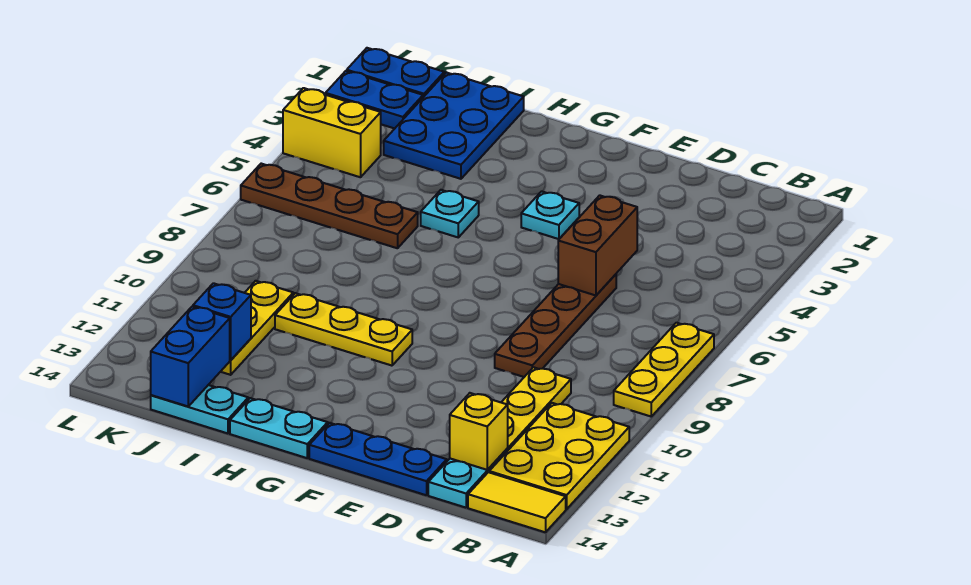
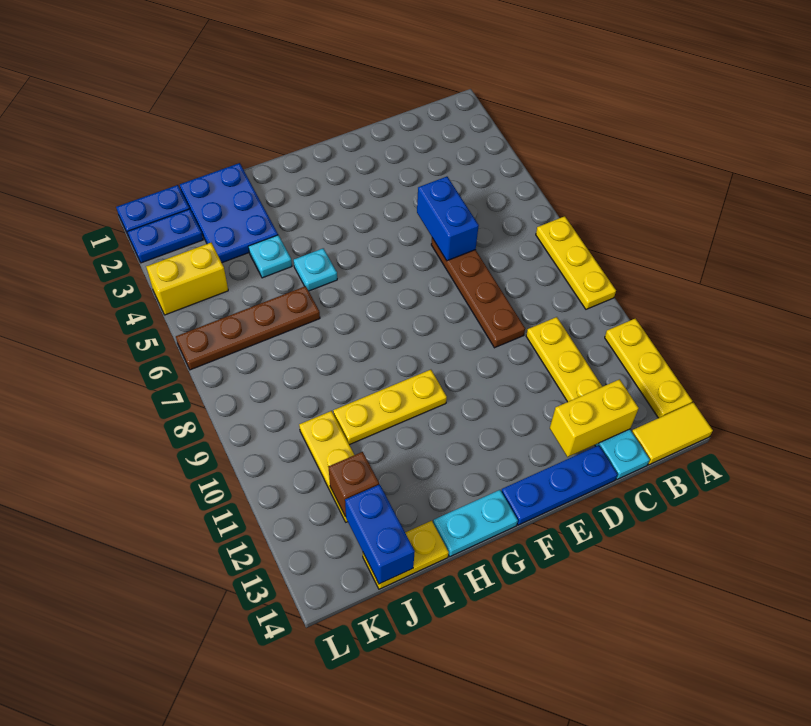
yellow plate A11:B13 level 1 -> yellow plate A11:A13 level 1
yellow brick C13 level 2 -> yellow brick C13:D13 level 2
brown brick D5:D6 level 2 -> blue brick D5:D6 level 2
cyan plate F4 level 1 -> cyan plate I4 level 1
cyan plate I14:J14 level 1 -> yellow plate I14:J14 level 1
blue brick J12 level 2 -> brown brick J12 level 2

